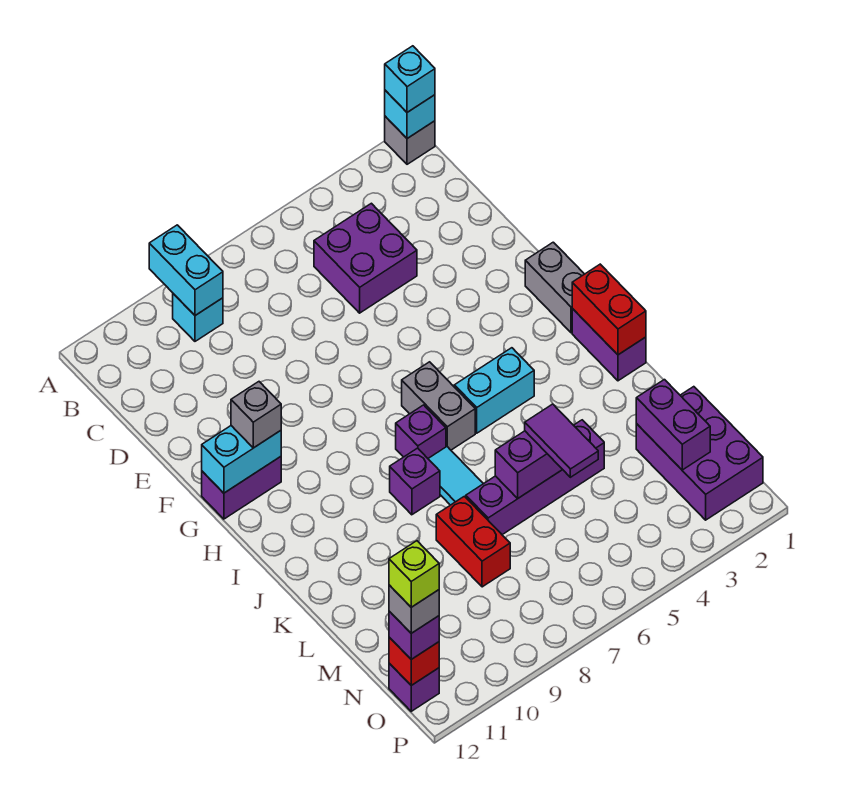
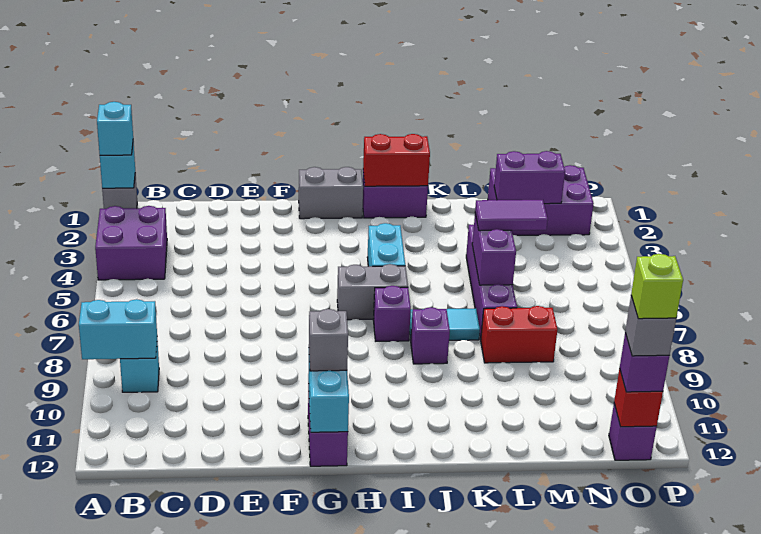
purple brick C4:D5 level 1 -> purple brick A3:B4 level 1

